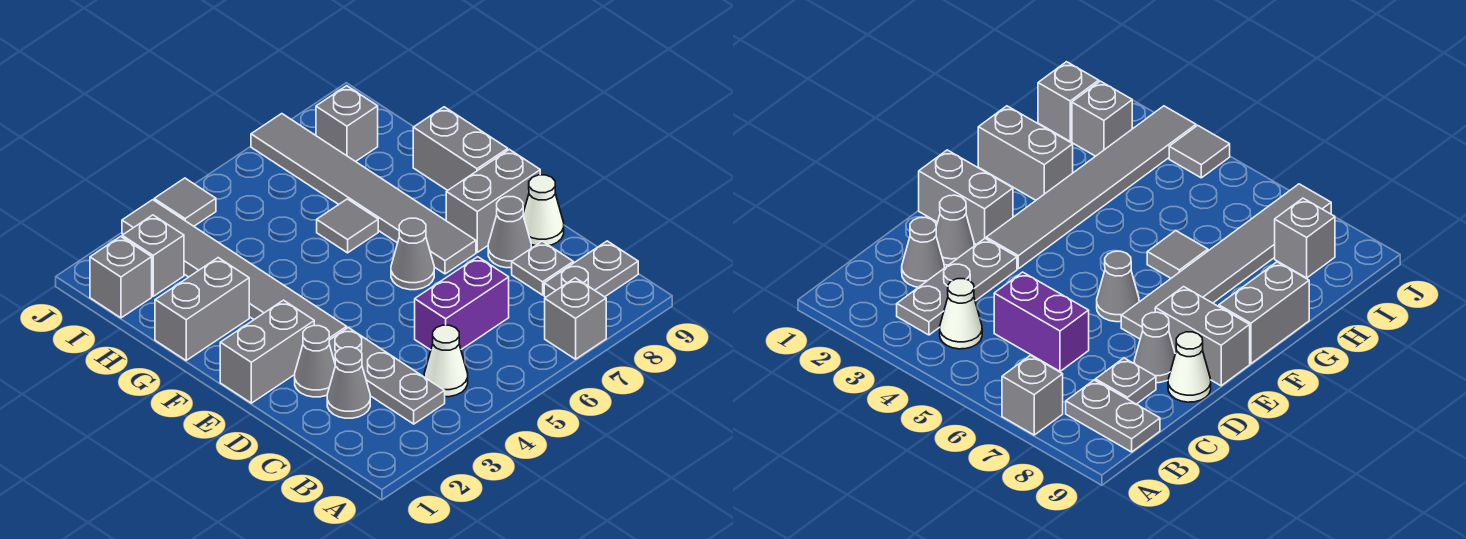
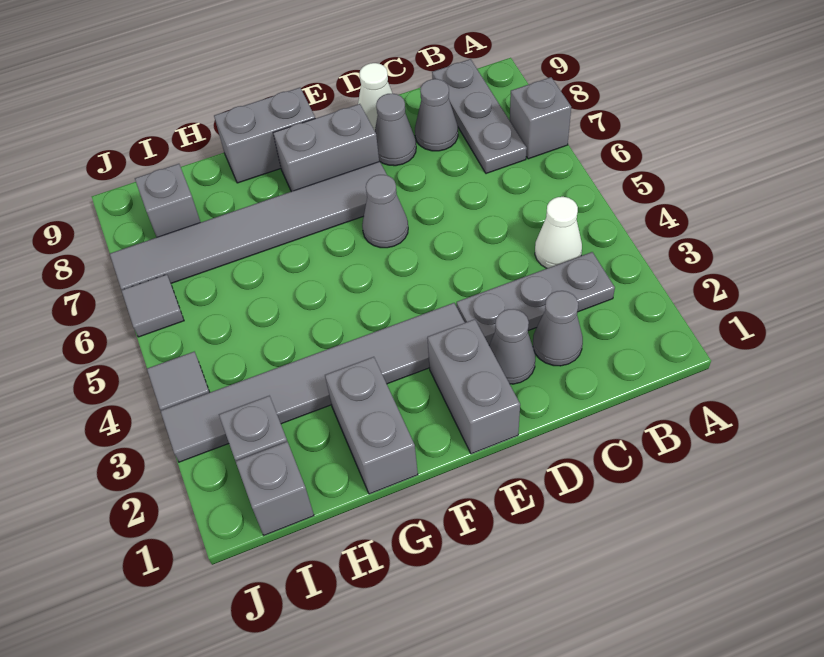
grey plate B8:B9 level 1 -> grey plate B7:B9 level 1
purple brick C5:C6 level 1 -> none
grey plate C8 level 1 -> grey cone C8 level 1
grey brick E8:E9 level 1 -> grey brick E8:F8 level 1
grey tile G6 level 1 -> grey tile J6 level 1

